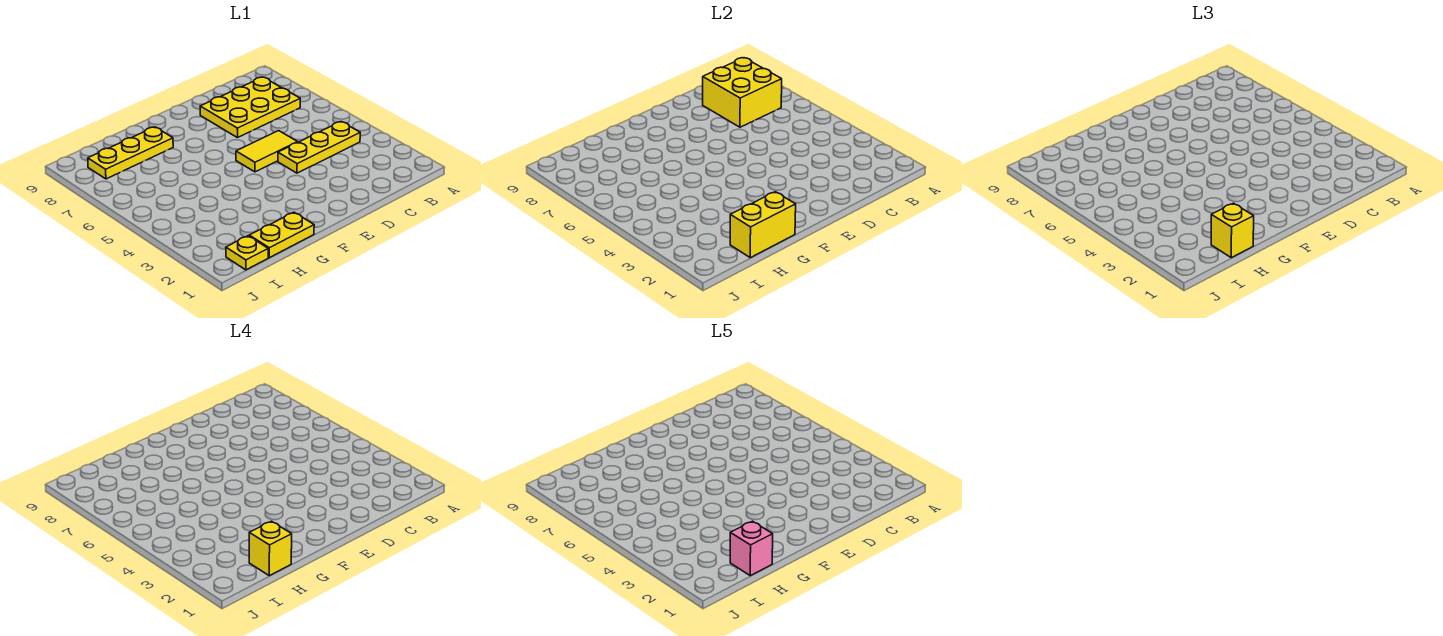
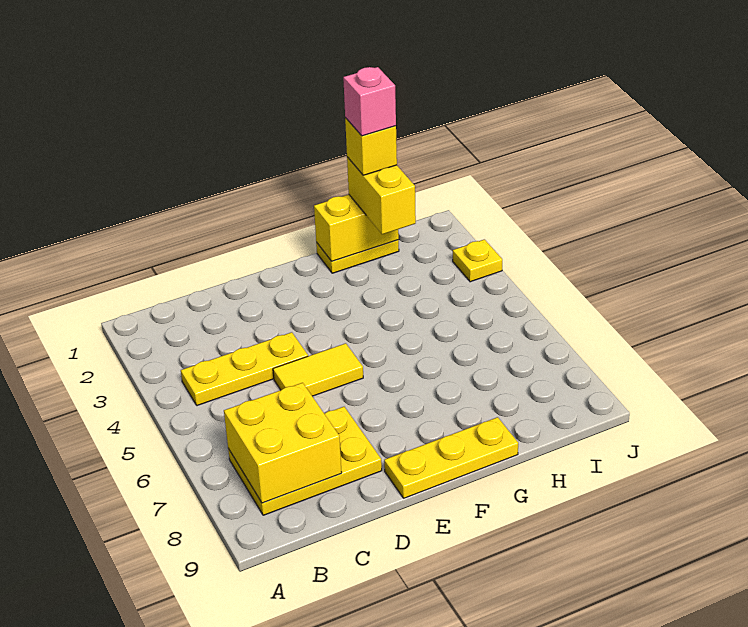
yellow plate G8:I8 level 1 -> yellow plate E9:G9 level 1
yellow brick H1 level 3 -> yellow brick H1:H2 level 3
yellow plate I1 level 1 -> yellow plate J3 level 1

